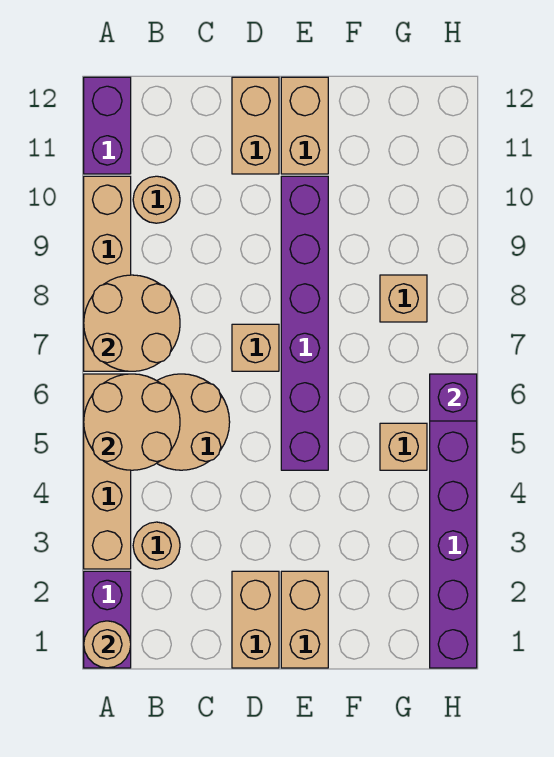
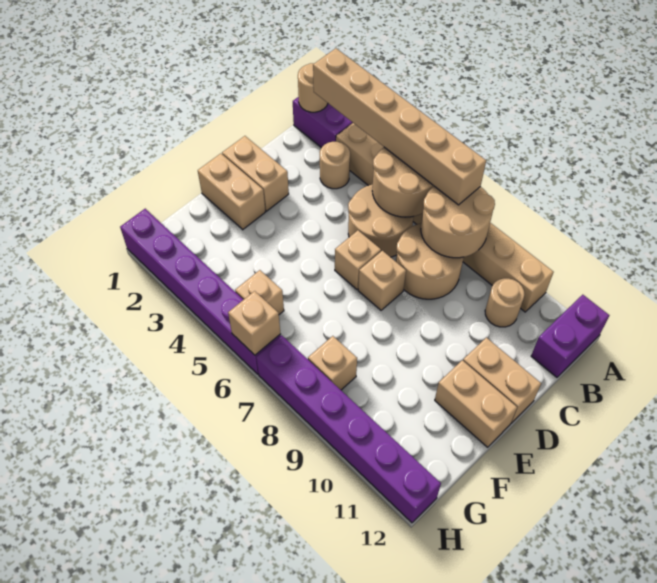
none -> tan brick A2:A7 level 3
purple brick A11:A12 level 1 -> purple brick A12:B12 level 1
none -> tan round brick B7:C8 level 1
none -> tan brick D6 level 1
purple brick E5:E10 level 1 -> purple brick H7:H12 level 1
purple brick H6 level 2 -> tan brick H6 level 2

